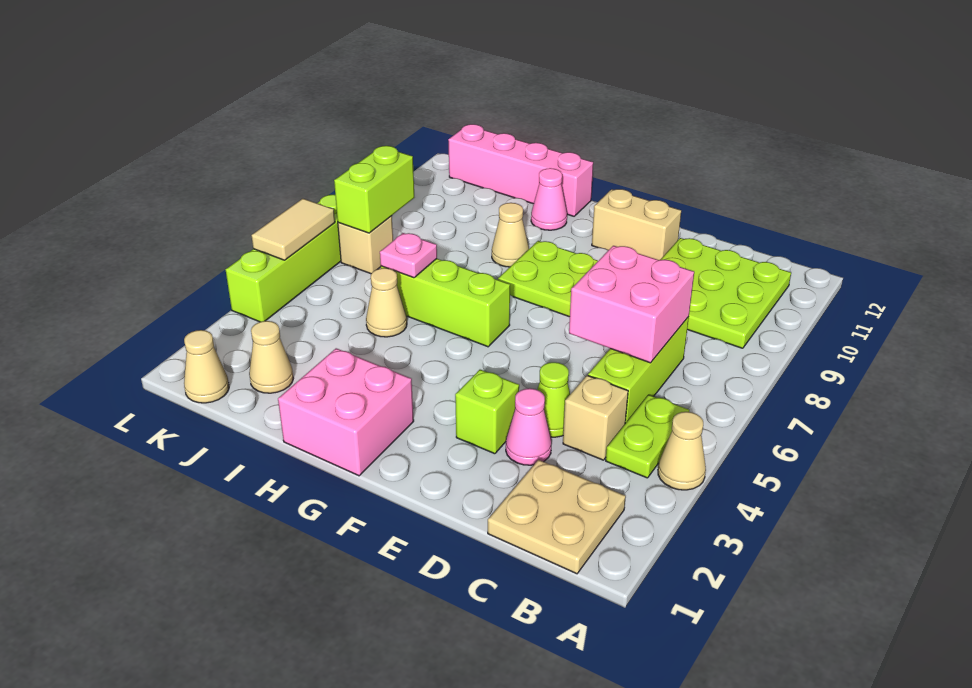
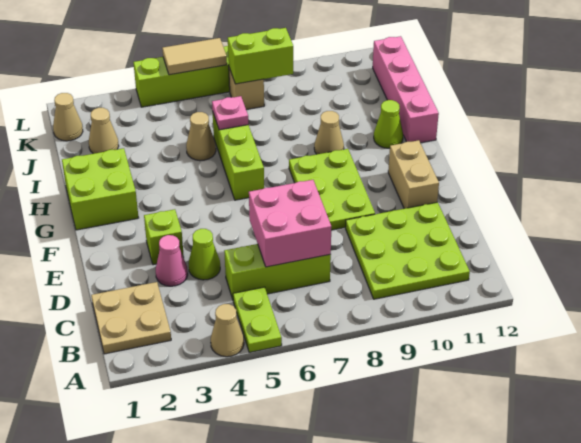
lime plate B4:B5 level 1 -> lime plate A5:B5 level 1
tan brick C4 level 1 -> none
pink brick G1:H2 level 1 -> lime brick G1:H2 level 1
pink cone H11 level 1 -> lime cone H11 level 1

